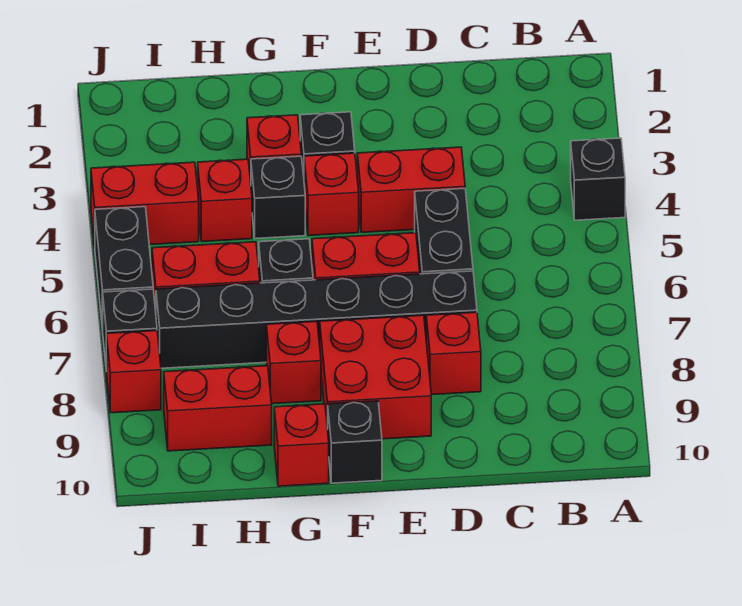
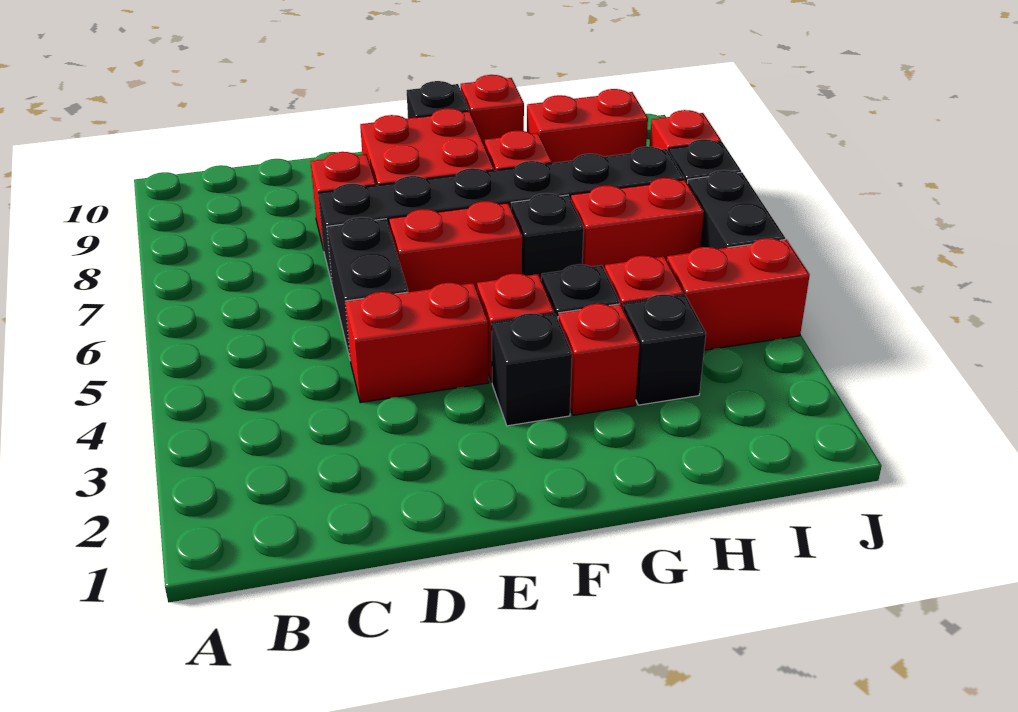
black brick A4 level 1 -> black brick H3 level 1

